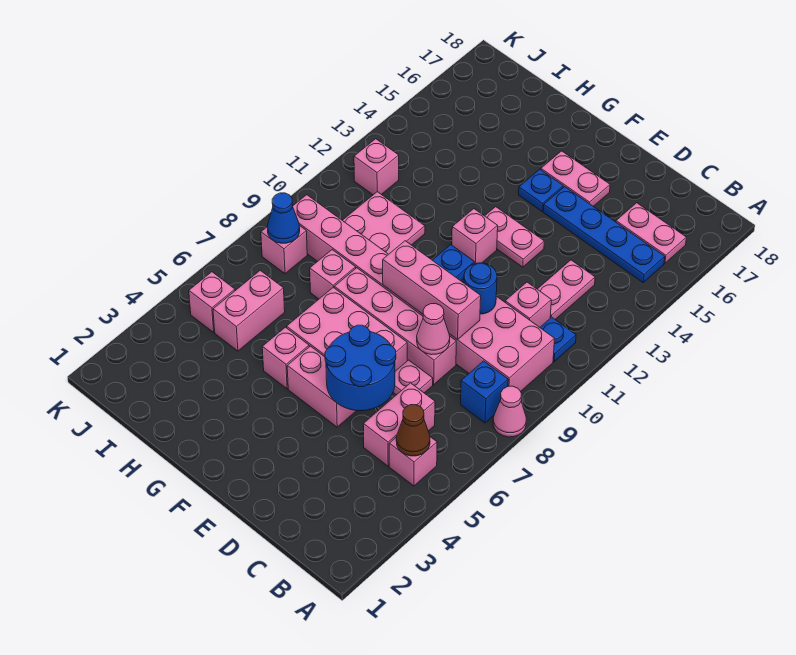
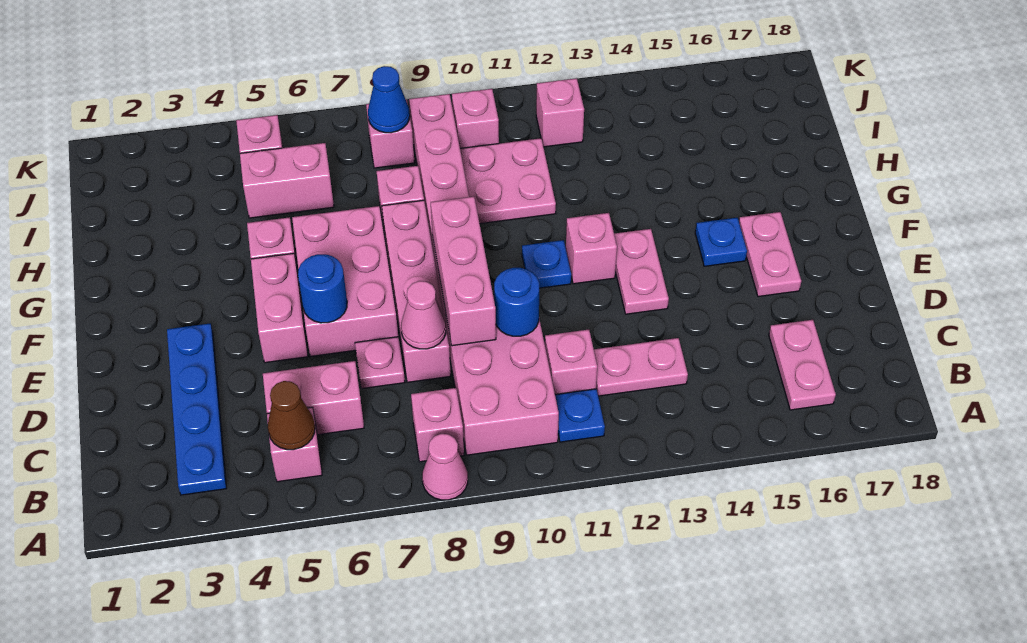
blue brick B8 level 1 -> pink brick B8 level 1
blue plate B15:E15 level 1 -> blue plate B3:E3 level 1
blue round brick D5:E6 level 2 -> blue round brick E6 level 2
none -> pink brick J10 level 1

